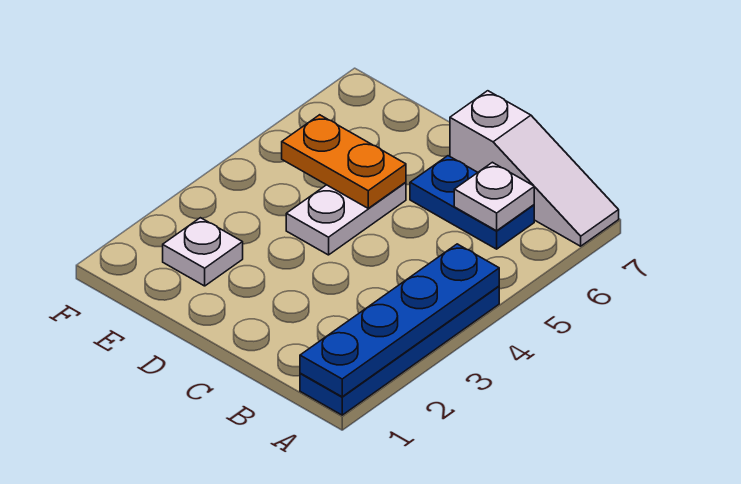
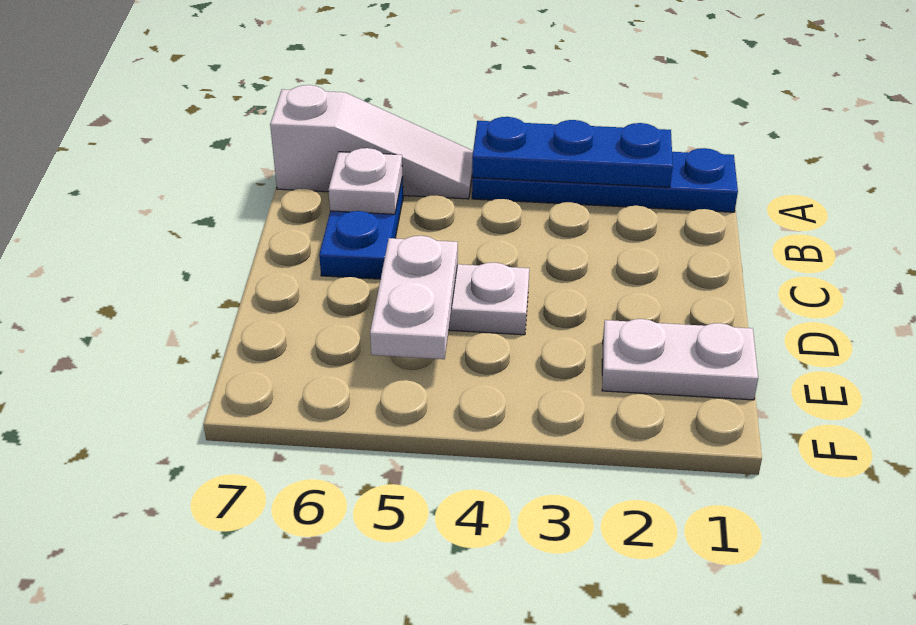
blue plate A1:A4 level 2 -> blue plate A2:A4 level 2
white slope A7:C7 level 1 top C -> white slope A5:A7 level 1 top 7
orange plate D5:E5 level 2 -> white plate D5:E5 level 2
white plate E2 level 1 -> white plate E1:E2 level 1

